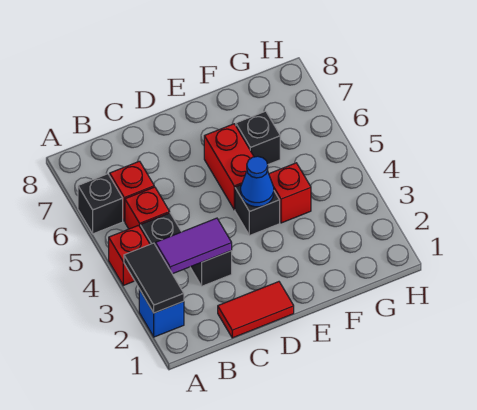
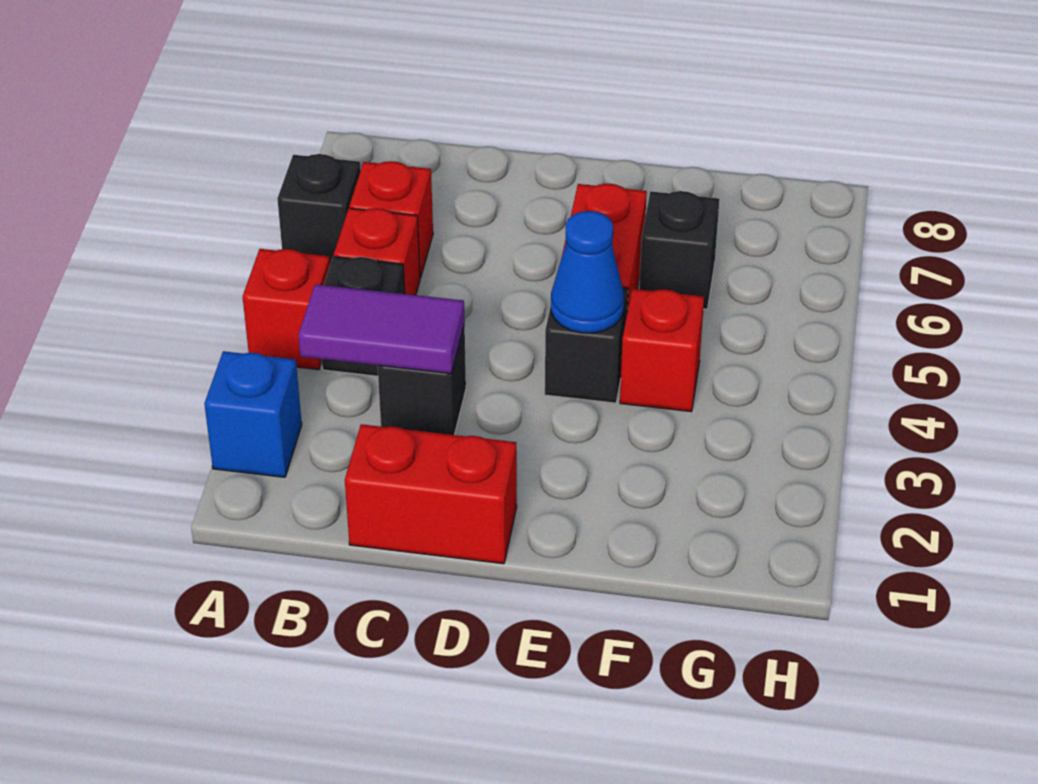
black tile A2:A3 level 2 -> none
red tile C1:D1 level 1 -> red brick C1:D1 level 1

